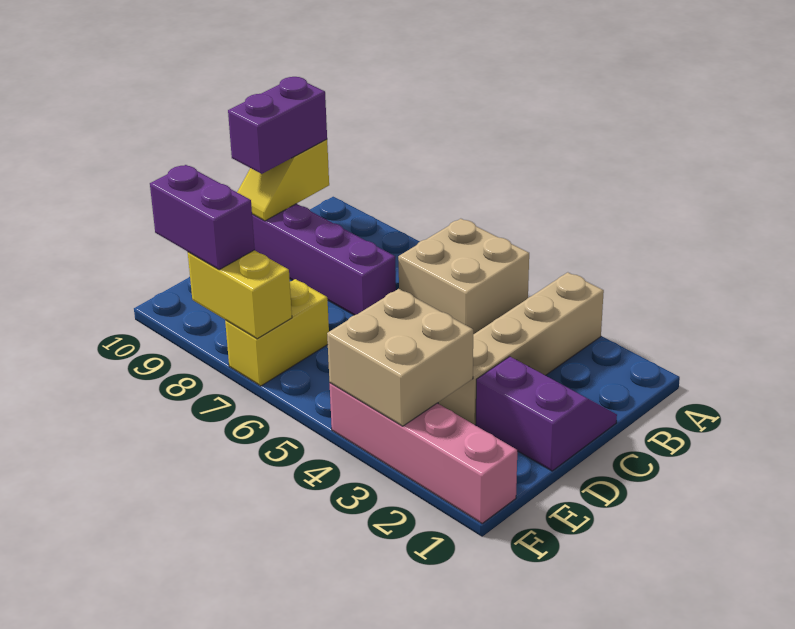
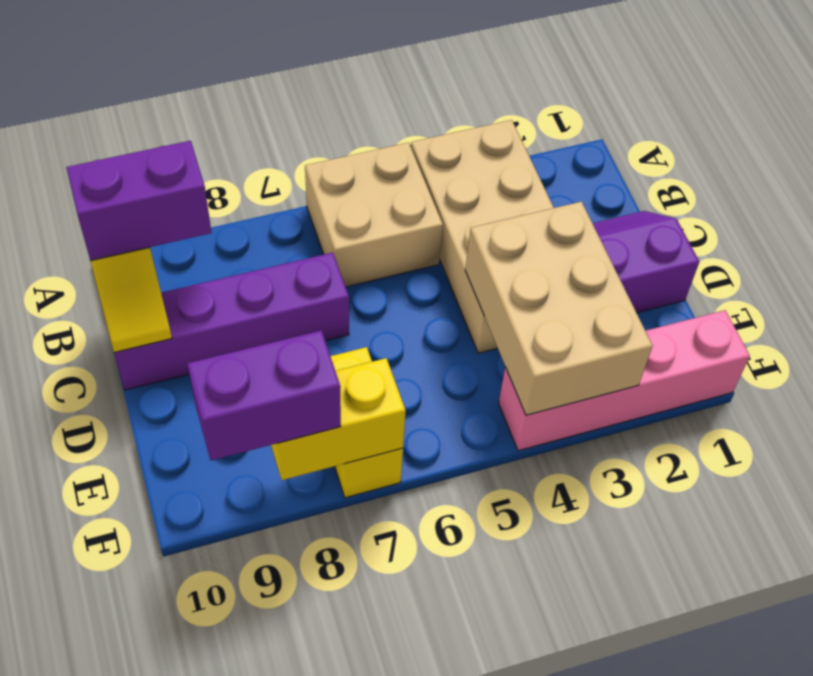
tan brick A3:D3 level 1 -> tan brick A3:D4 level 1
purple brick B10:C10 level 3 -> purple brick B9:B10 level 3
tan brick E3:F4 level 2 -> tan brick D3:F4 level 2

